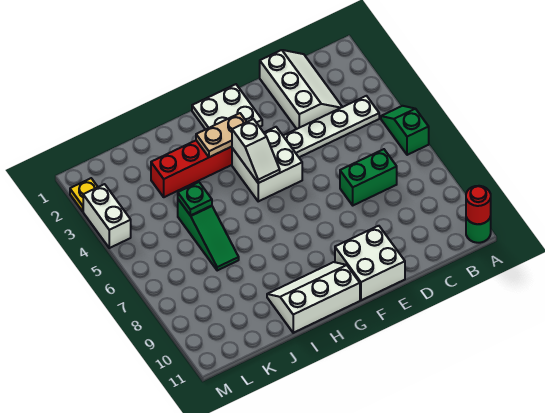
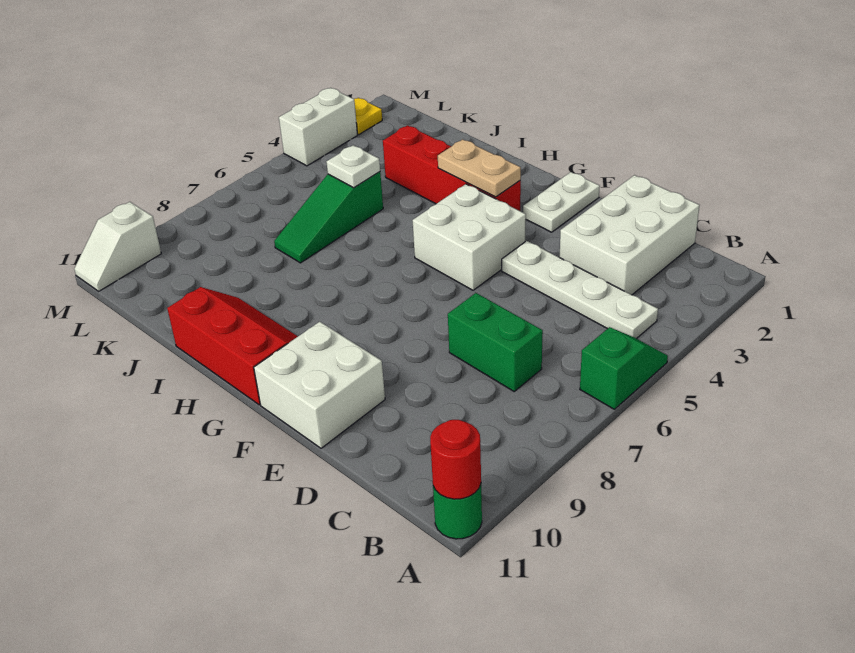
white slope C1:D3 level 1 top D -> white brick C1:D3 level 1
white plate F1:G2 level 1 -> white plate F1:F2 level 1
white slope G4:G5 level 2 top 4 -> white slope M10:M11 level 1 top 10
white slope G10:I11 level 1 top 11 -> red slope G10:I11 level 1 top 11
green plate J5 level 2 -> white plate J5 level 2

